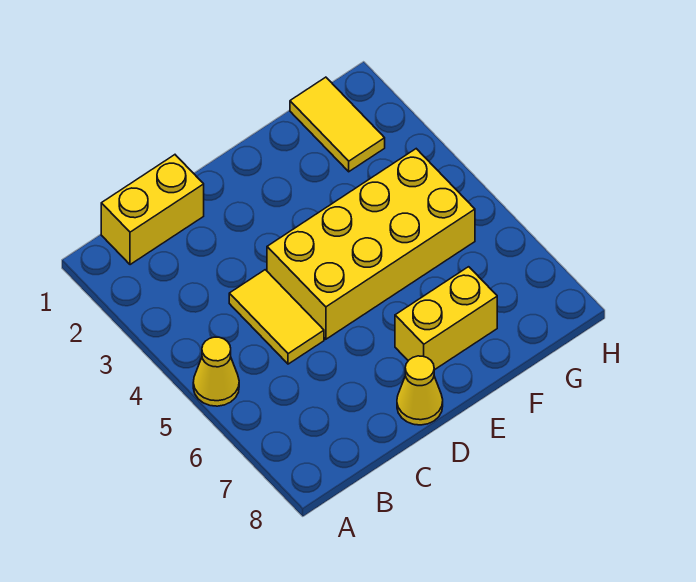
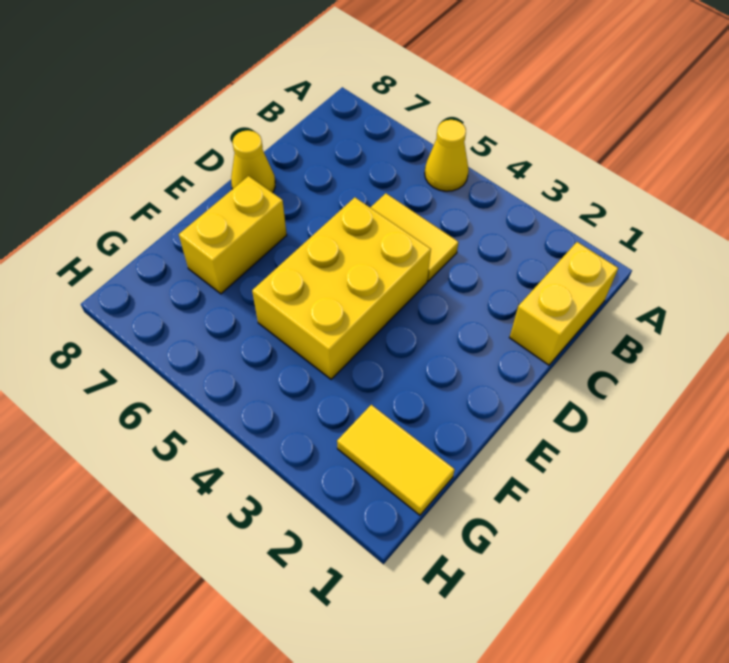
yellow brick D4:G5 level 1 -> yellow brick D4:F5 level 1

